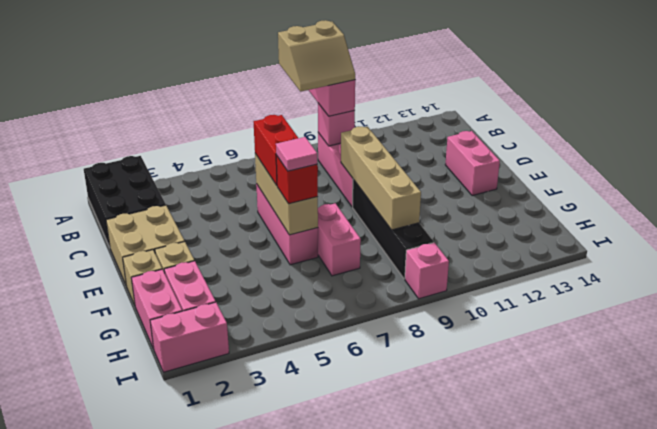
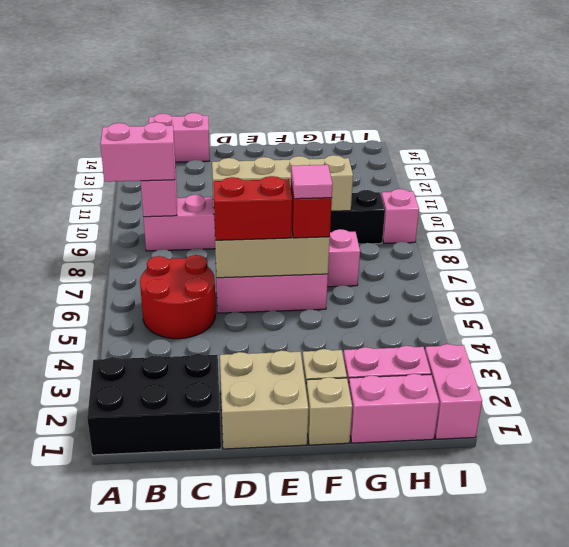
tan slope A8:B9 level 4 top A -> none
none -> red round brick B5:C6 level 1
pink brick D13:E13 level 1 -> pink brick B14:C14 level 1

